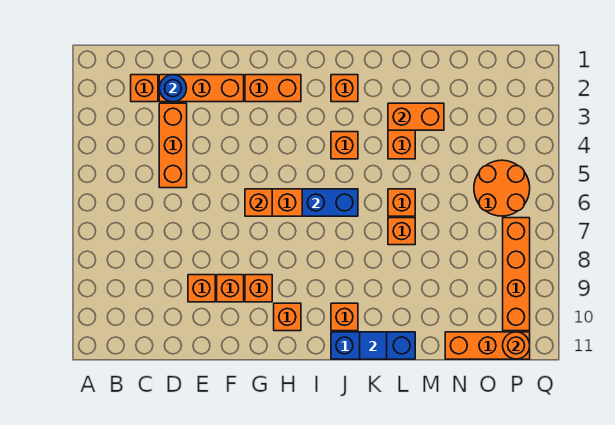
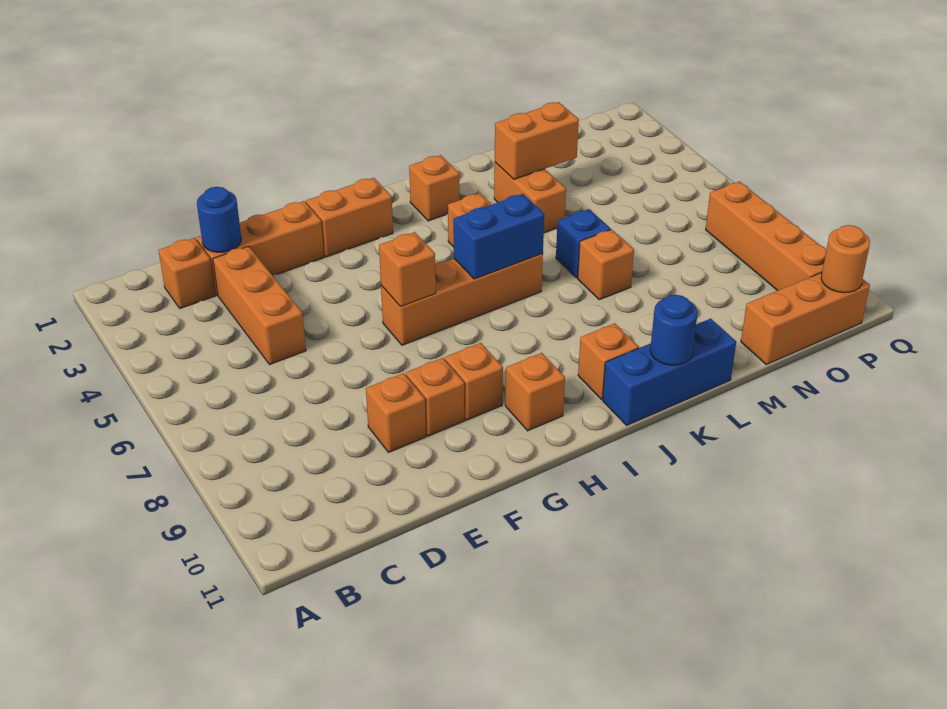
blue tile K11 level 2 -> blue round brick K11 level 2
orange brick L6 level 1 -> blue brick L6 level 1
orange round brick O5:P6 level 1 -> none

